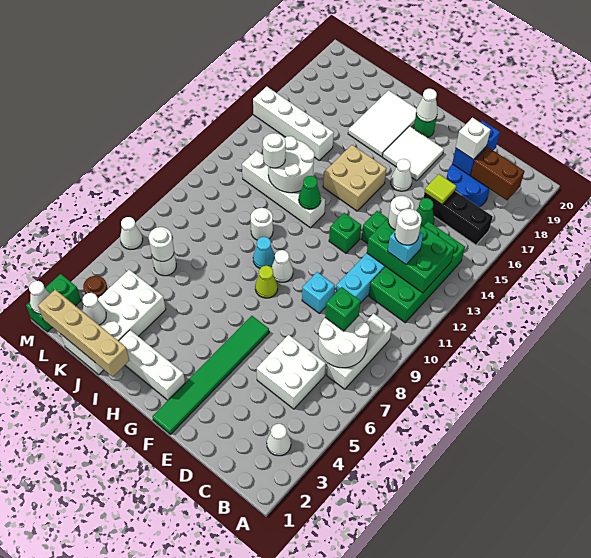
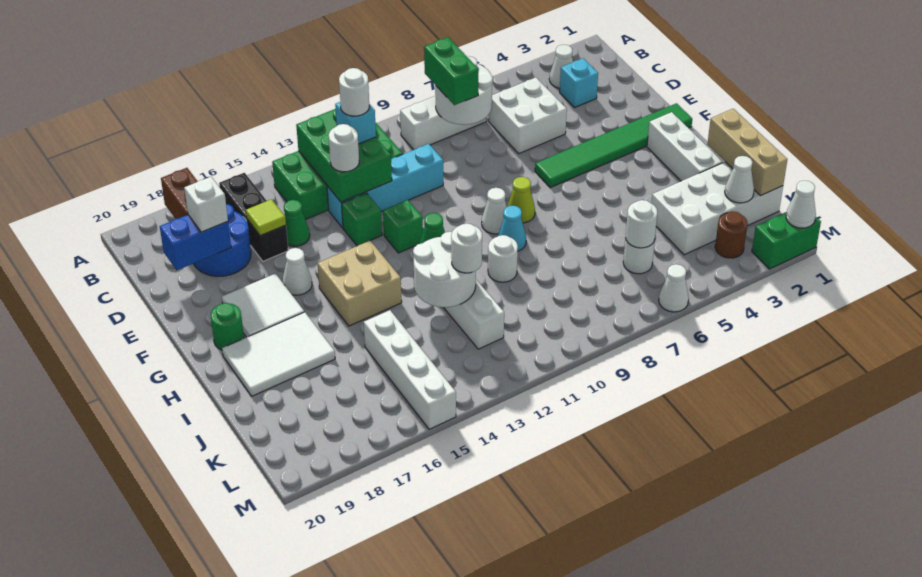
green brick C8 level 3 -> green brick B8:C8 level 3
cyan brick E9 level 1 -> cyan brick C3 level 1
white cone G19 level 2 -> none
tan brick I1:L1 level 2 -> tan brick I1:K1 level 2

